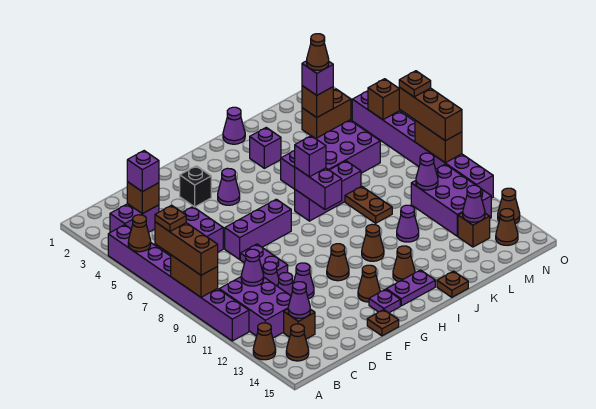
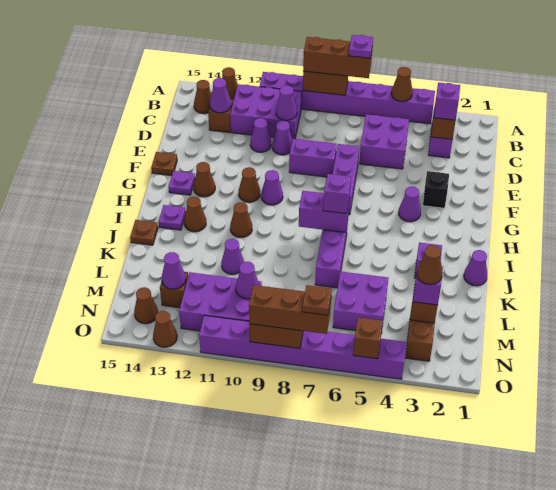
brown plate A7 level 4 -> purple plate A7 level 4
purple plate E8:E9 level 1 -> purple brick E8:E9 level 1
purple cone E11 level 1 -> purple cone G10 level 1
purple plate H14:I14 level 1 -> purple plate I14 level 1
purple brick J5:M6 level 1 -> purple brick L5:M6 level 1
brown plate K8:K9 level 1 -> none

